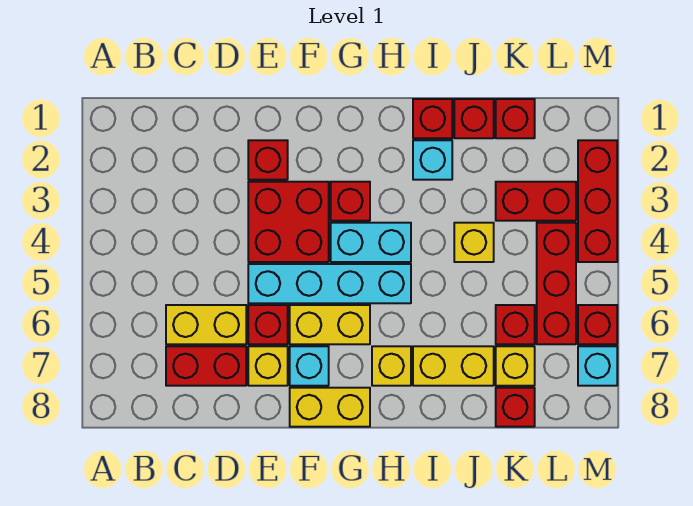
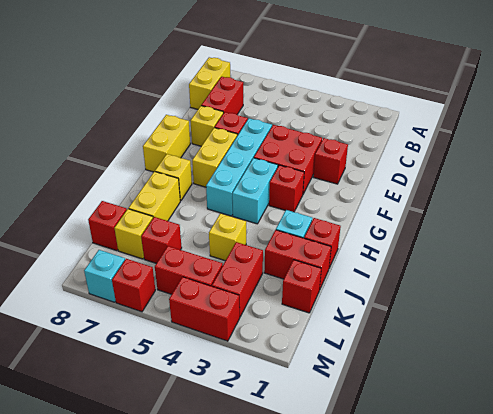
yellow brick C6:D6 level 1 -> yellow brick B8:C8 level 1
cyan brick F7 level 1 -> none
red brick J1 level 1 -> red brick J1:J2 level 1
red brick L4:L6 level 1 -> red brick L4:L5 level 1
red brick M2:M4 level 1 -> red brick M3:M4 level 1

